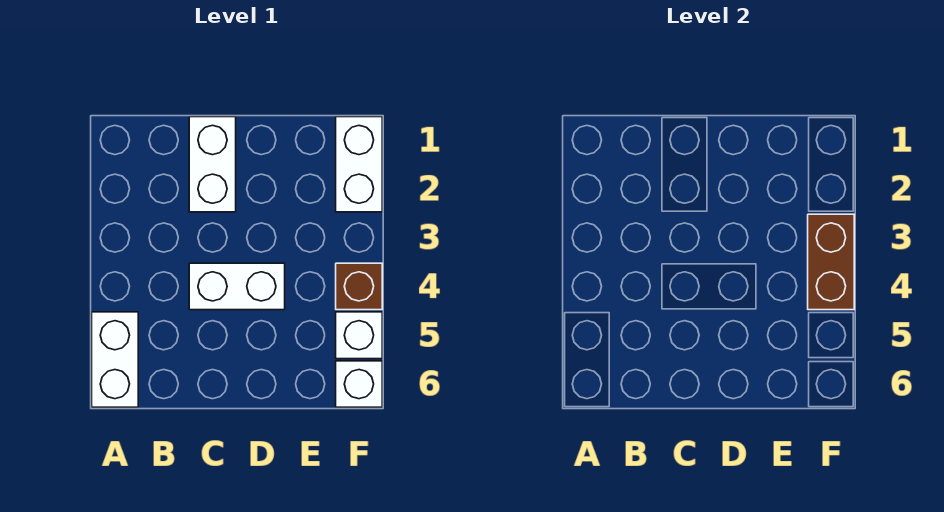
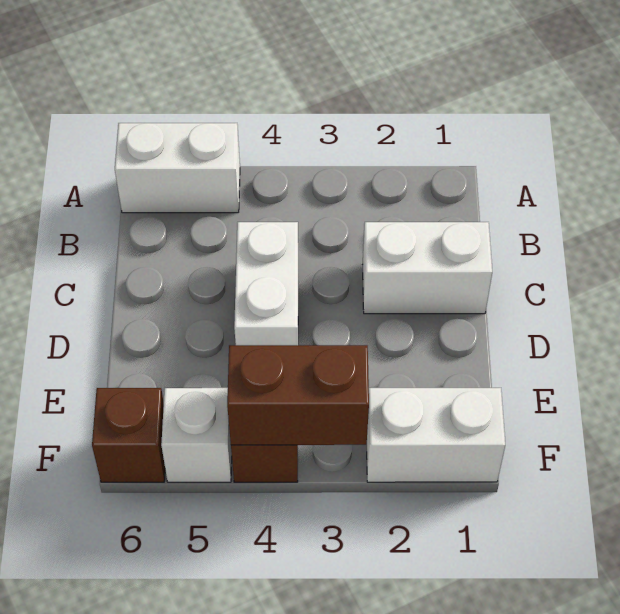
white brick F6 level 1 -> brown brick F6 level 1

